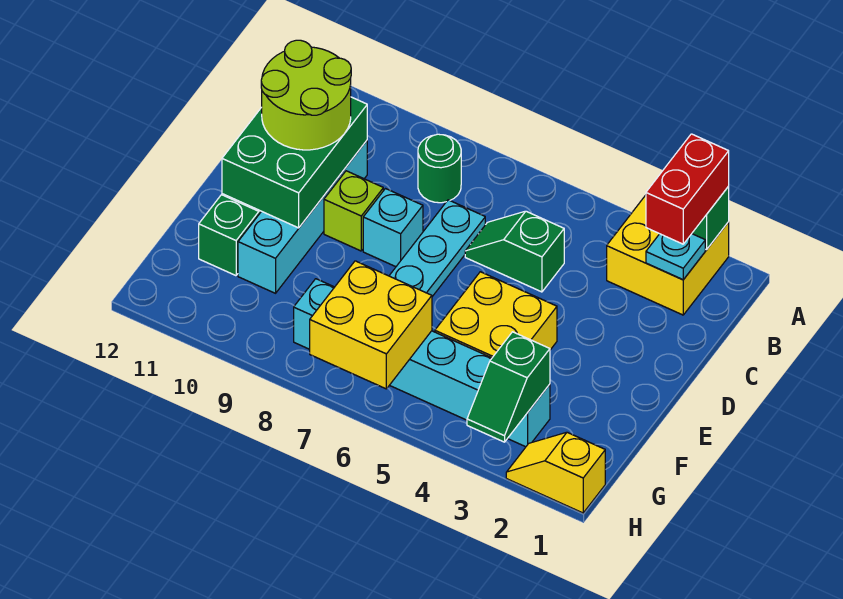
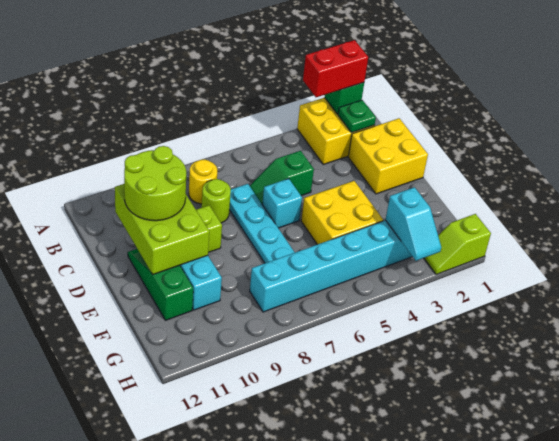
red brick A2:B2 level 3 -> red brick A2:A3 level 3
cyan plate B2 level 2 -> green plate B2 level 2
green round brick B8 level 1 -> yellow round brick B8 level 1
none -> lime round brick C8 level 1
green brick C10:E11 level 2 -> lime brick C10:E11 level 2
cyan brick D8 level 1 -> cyan brick D6 level 1
green slope G3:H3 level 2 top G -> cyan slope G3:H3 level 2 top G
yellow brick G6:H7 level 2 -> yellow brick C1:D2 level 1
yellow slope H1:H2 level 1 top 1 -> lime slope H1:H2 level 1 top 1

